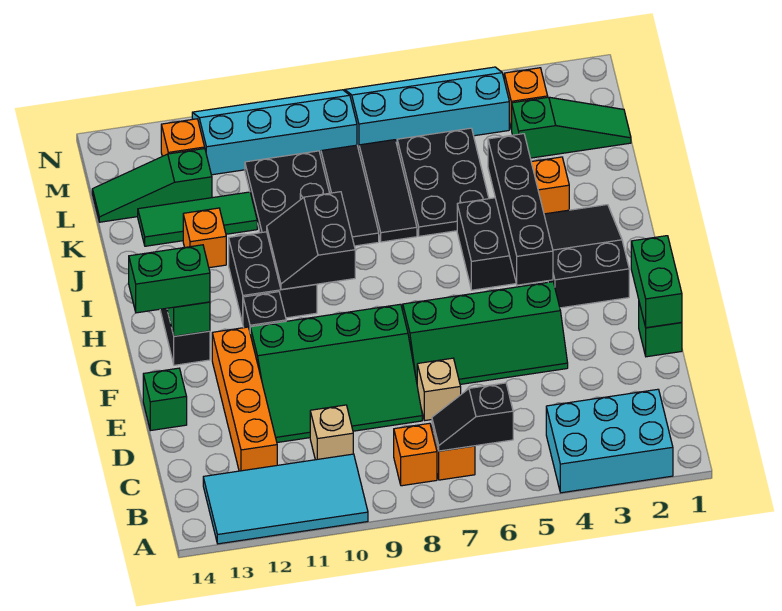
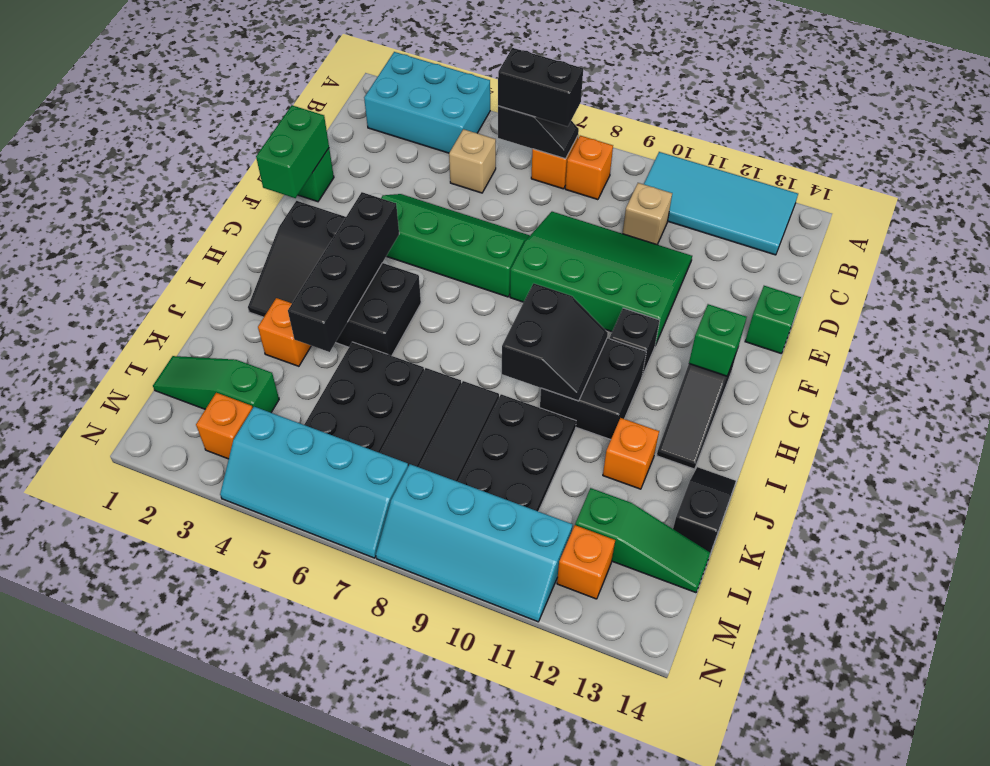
none -> black brick B6:B7 level 3
orange brick C12:F12 level 1 -> none
tan brick D7 level 1 -> tan brick C5 level 1
green brick G13:G14 level 3 -> none
none -> black slope J14:K14 level 1 top K
green tile K11:K13 level 1 -> none

